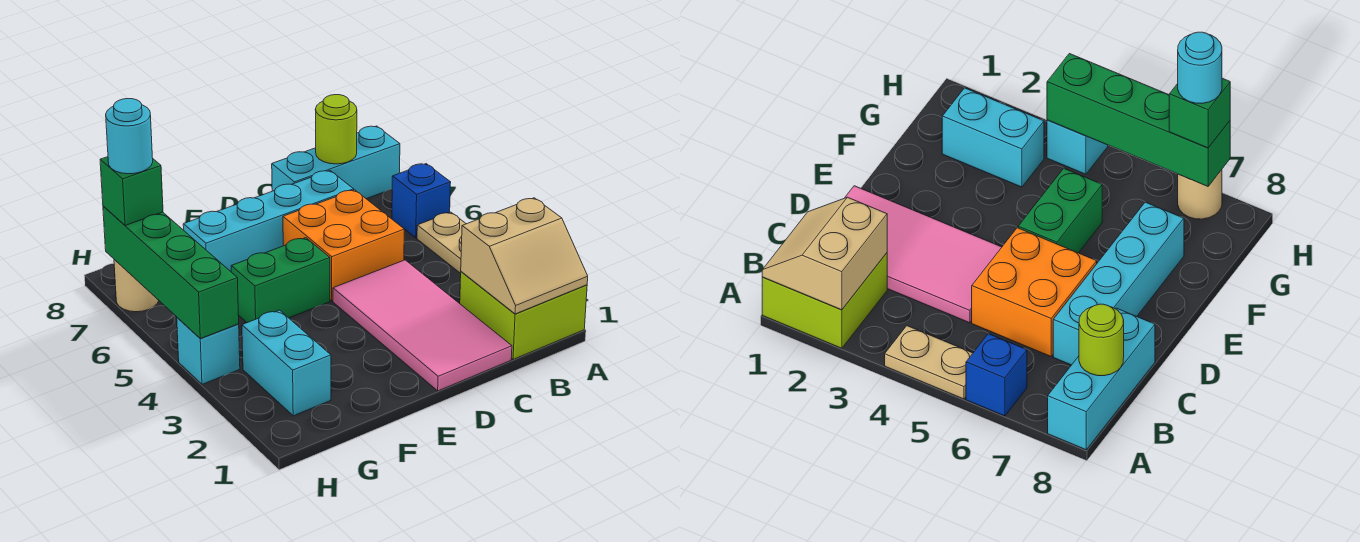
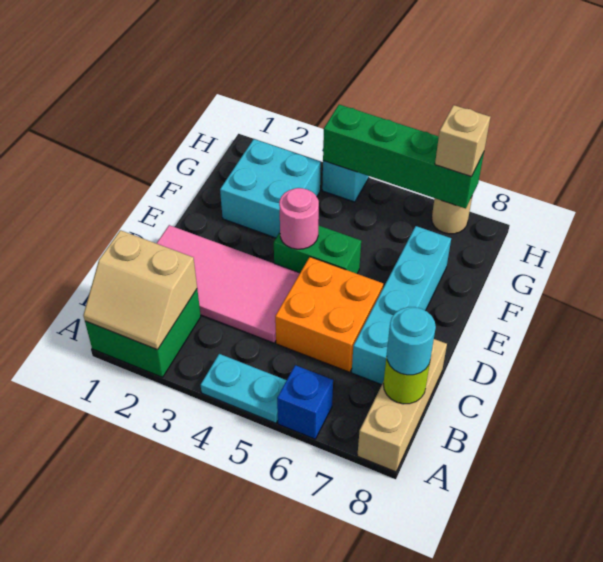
lime brick A1:B2 level 1 -> green brick A1:B2 level 1
tan slope A1:B2 level 2 top 2 -> tan slope A1:B2 level 2 top B
tan plate A4:A5 level 1 -> cyan plate A4:A5 level 1
cyan brick A8:C8 level 1 -> tan brick A8:C8 level 1
none -> pink round brick E4 level 2
green brick E5:F5 level 1 -> green brick E4:E5 level 1
cyan brick G2:G3 level 1 -> cyan brick F2:G3 level 1
green brick H7 level 3 -> tan brick H7 level 3
cyan round brick H7 level 4 -> cyan round brick B8 level 3

